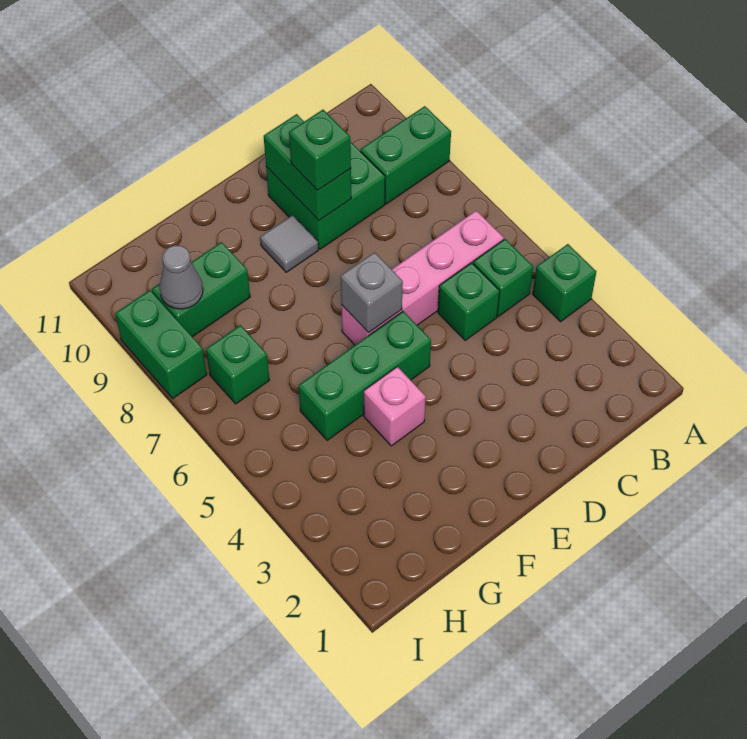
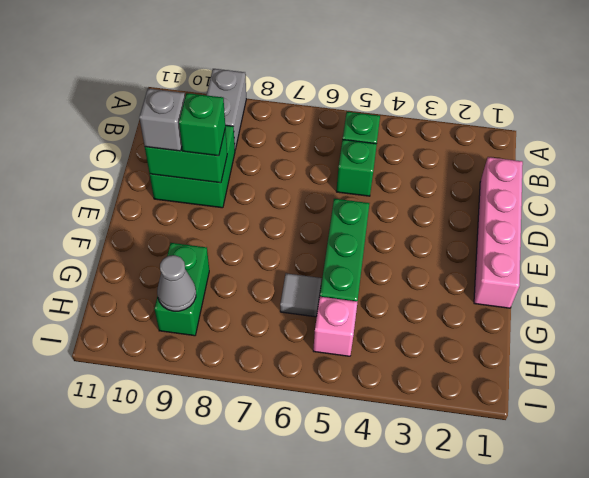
green brick A4 level 1 -> none
green brick A9:B9 level 1 -> grey brick A9:B9 level 1
pink brick B6:E6 level 1 -> pink brick C1:F1 level 1
grey brick E6 level 2 -> grey brick D10 level 3
grey tile E9 level 1 -> grey tile G6 level 1
pink brick F4 level 1 -> pink brick H5 level 1
green brick H7 level 1 -> none
green brick I8:I9 level 1 -> none

